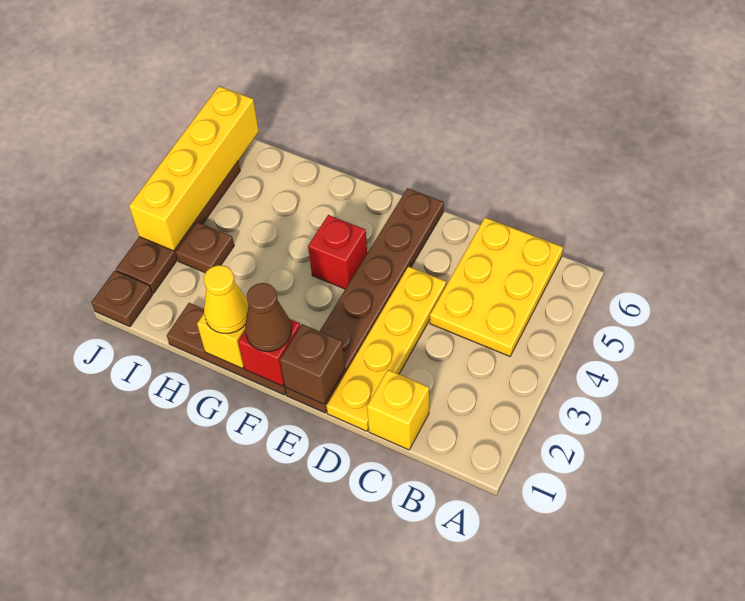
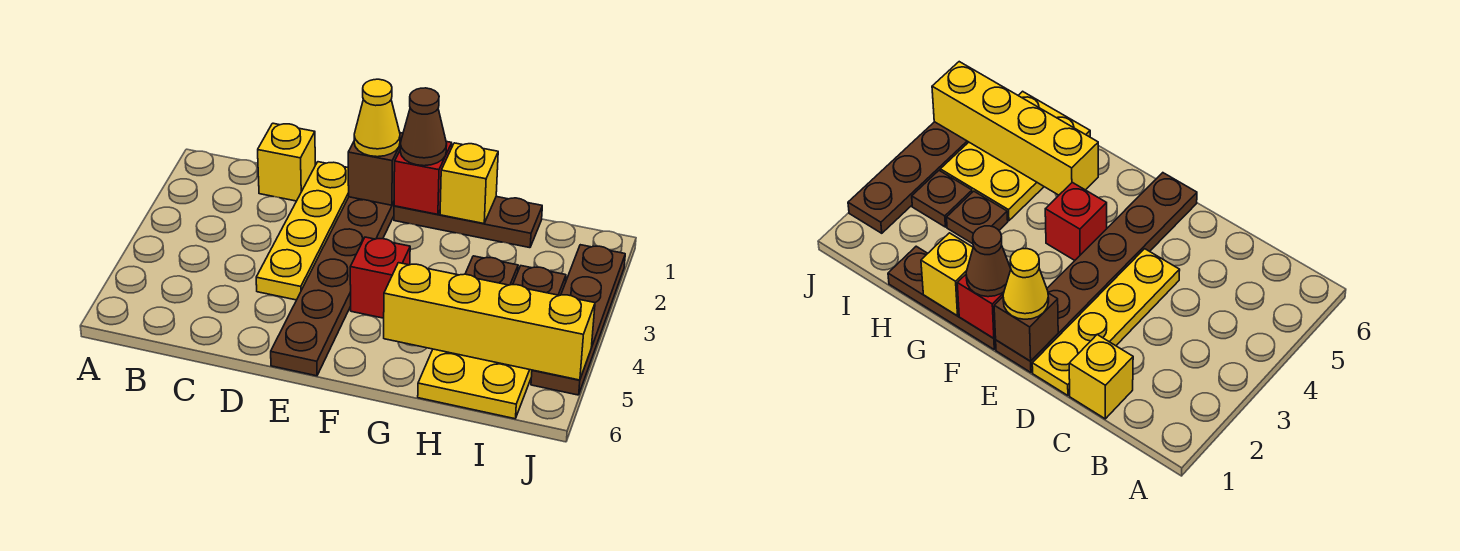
yellow plate B4:C6 level 1 -> yellow plate H4:I6 level 1
yellow cone G1 level 3 -> yellow cone E1 level 3
brown plate J1 level 1 -> brown plate H3 level 1
yellow brick J3:J6 level 2 -> yellow brick G5:J5 level 2

